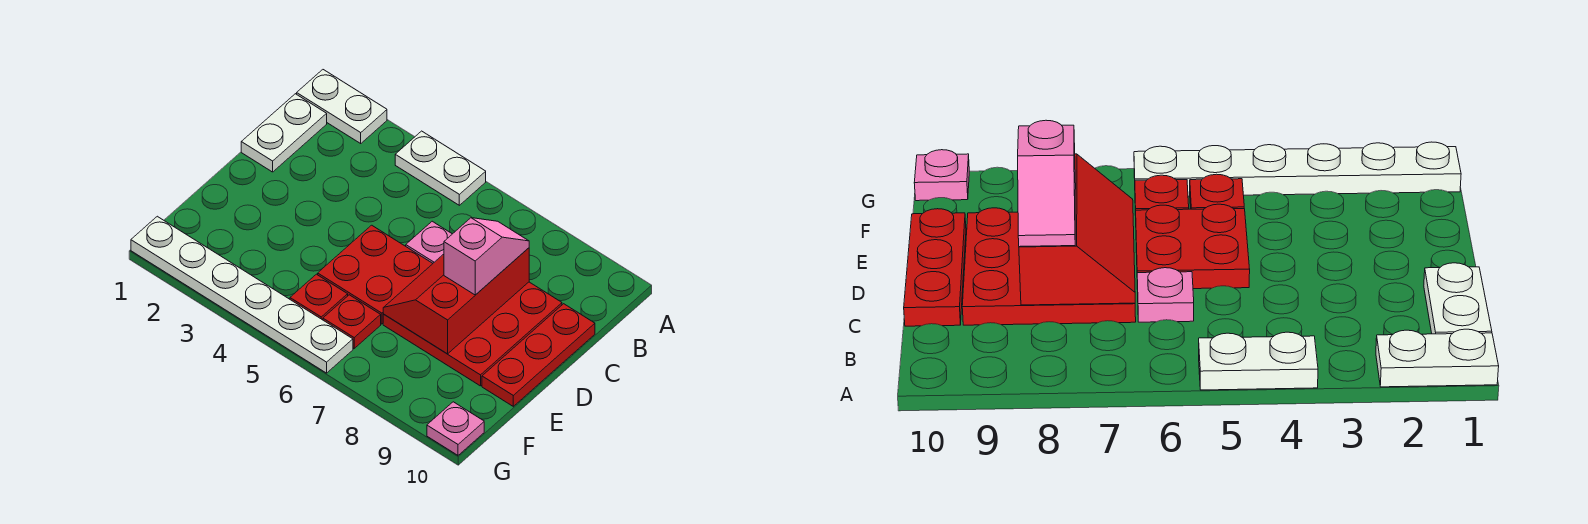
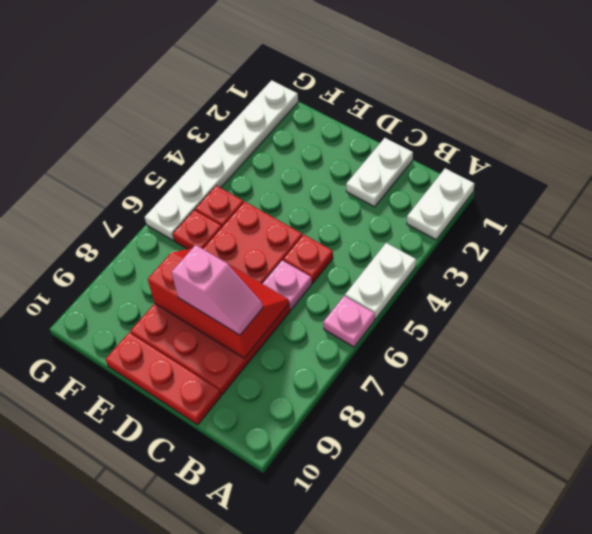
white plate B1:C1 level 1 -> white plate C1:C2 level 1
none -> red plate C5 level 1
pink plate G10 level 1 -> pink plate A6 level 1

